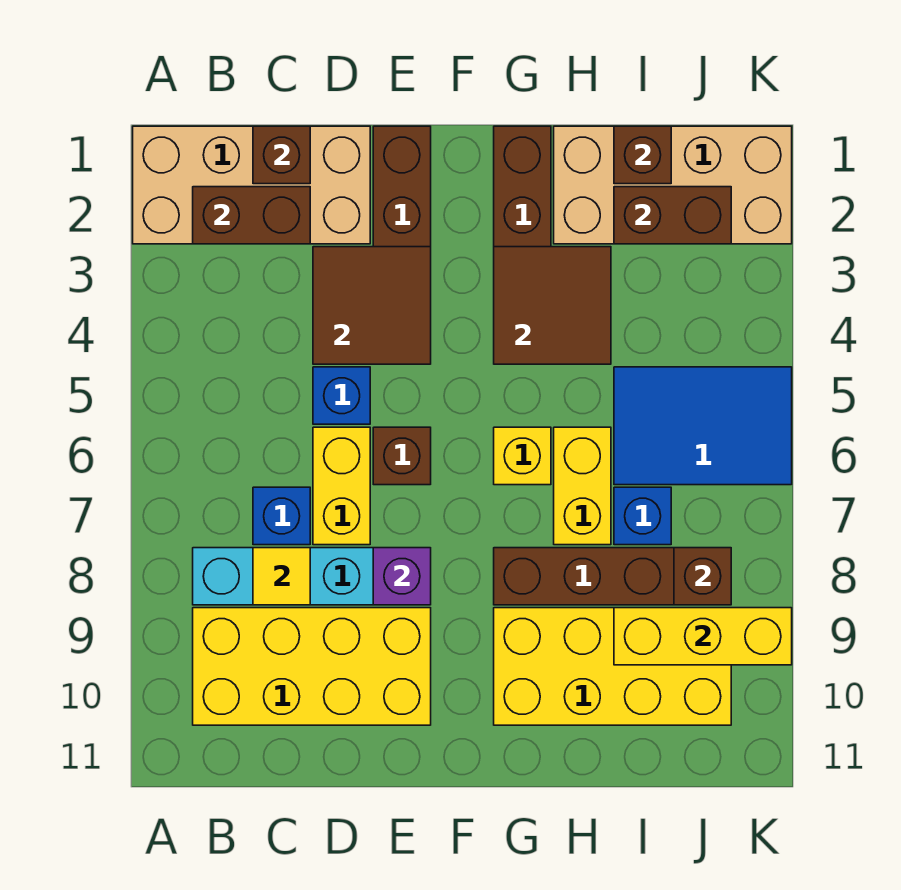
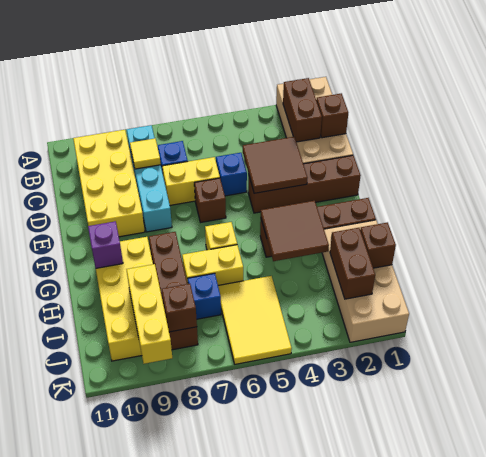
purple brick E8 level 2 -> purple brick G10 level 2
blue tile I5:K6 level 1 -> yellow tile I5:K6 level 1

